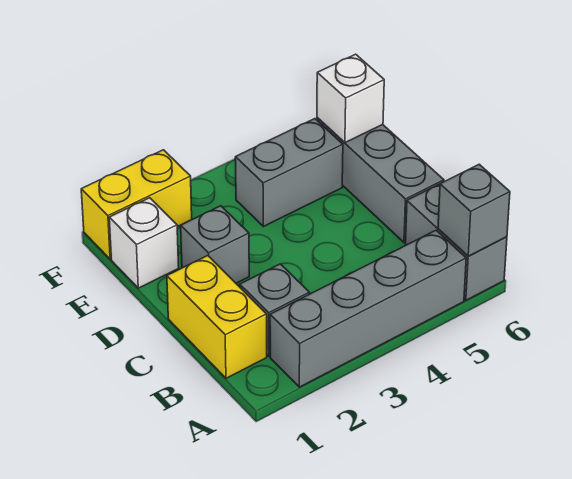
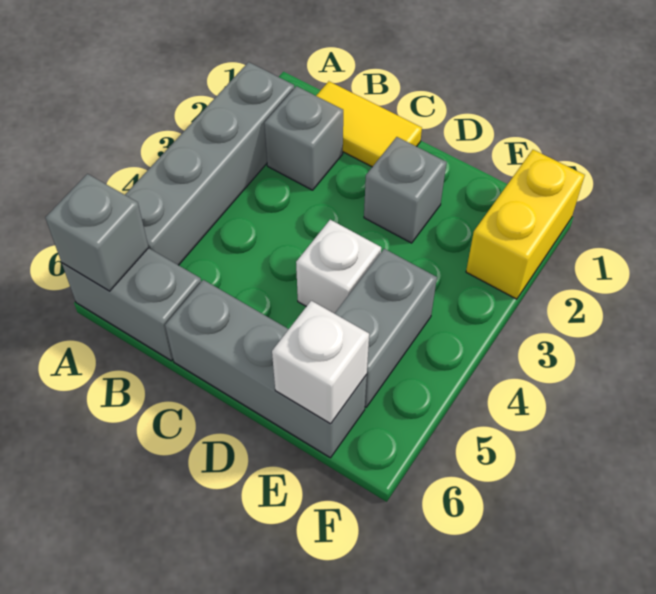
yellow brick B1:C1 level 1 -> yellow tile B1:C1 level 1
white brick E1 level 1 -> white brick D4 level 1

